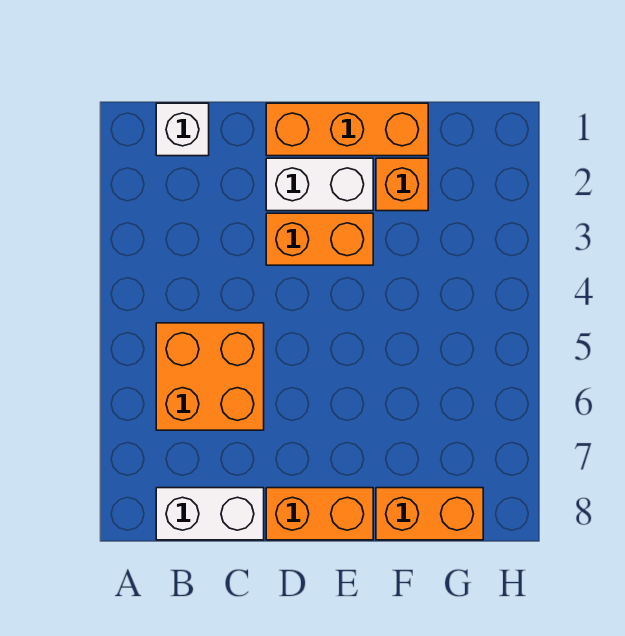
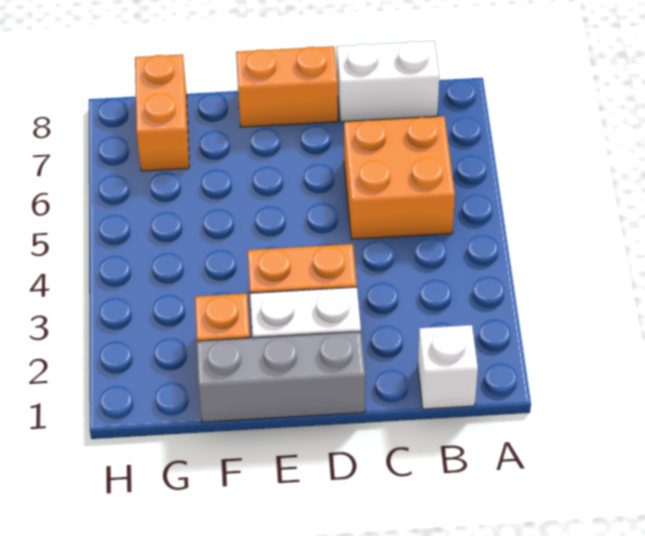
orange brick D1:F1 level 1 -> grey brick D1:F1 level 1
orange brick F8:G8 level 1 -> orange brick G7:G8 level 1

